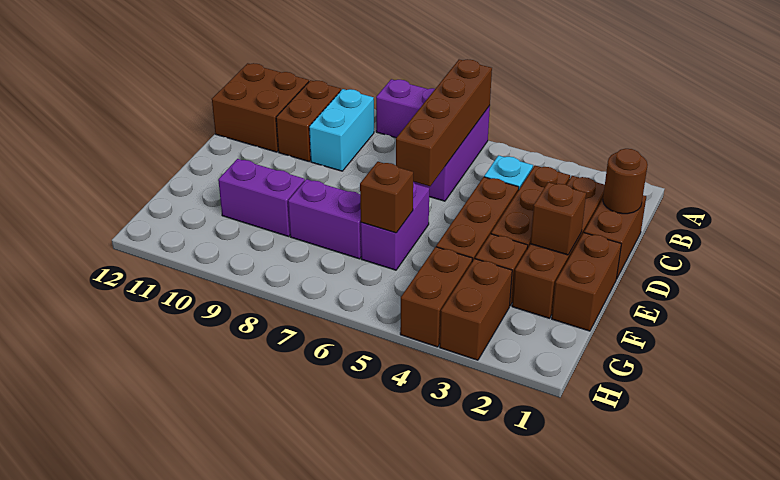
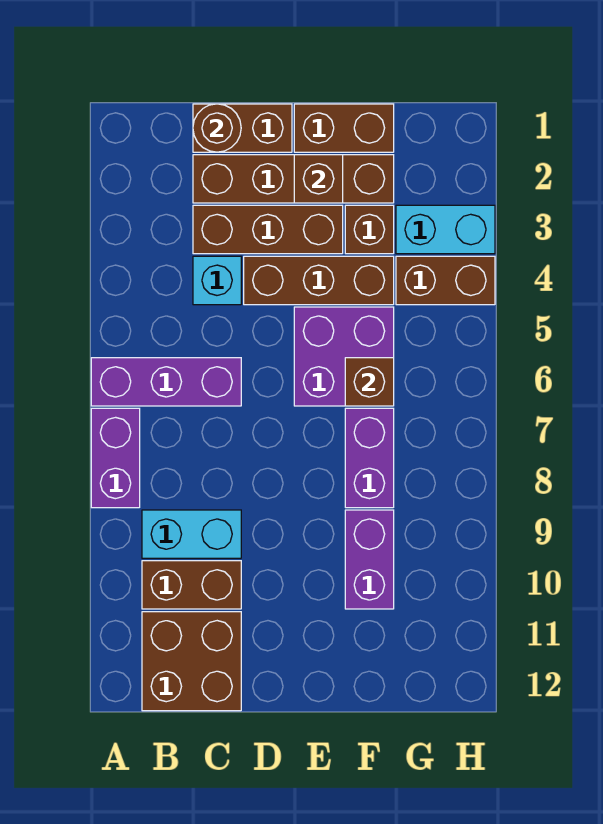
brown brick A6:D6 level 2 -> none
purple brick E6:F6 level 1 -> purple brick E5:F6 level 1
brown brick G3:H3 level 1 -> cyan brick G3:H3 level 1

